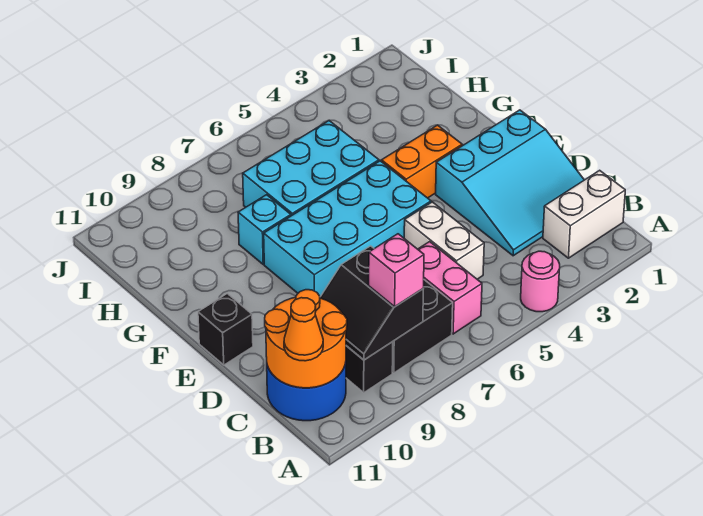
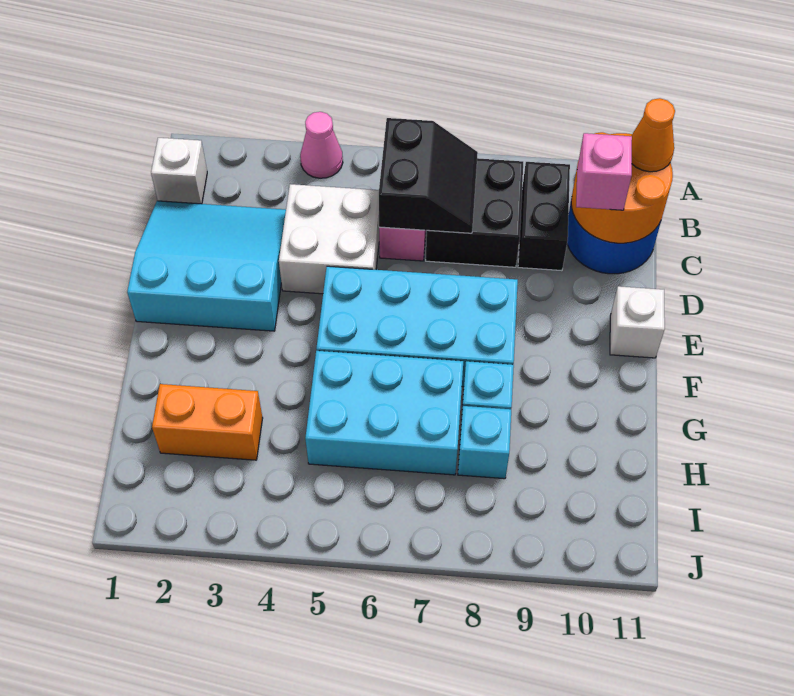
pink round brick A4 level 1 -> pink cone A4 level 1
white brick B1:B2 level 1 -> white brick B1 level 1
black slope B8:C9 level 2 top 8 -> black slope B6:C7 level 2 top 6
pink brick B8 level 3 -> pink brick C10 level 3
white brick C5:D5 level 1 -> white brick C4:D5 level 1
black brick E11 level 1 -> white brick E11 level 1
orange brick F3:F4 level 1 -> orange brick H2:H3 level 1
none -> cyan brick H8 level 1

